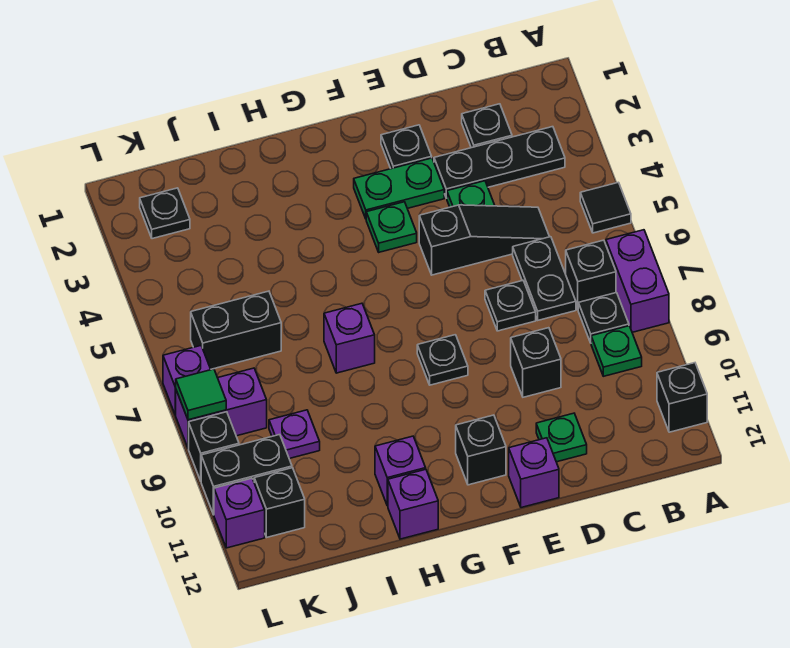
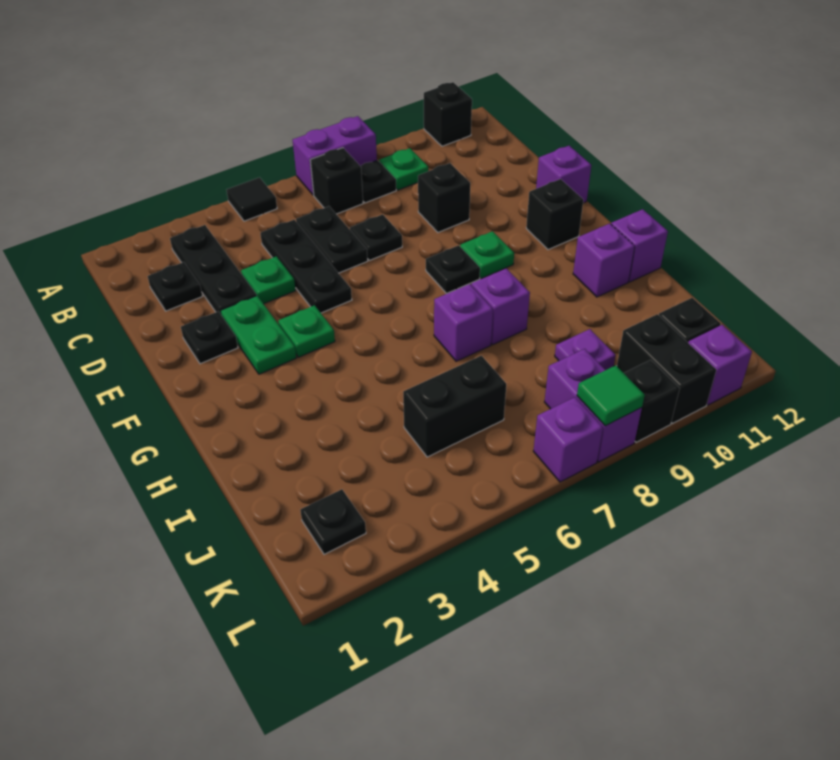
black slope C5:E5 level 1 top E -> black plate C5:E5 level 1
black plate C6:C7 level 1 -> black plate C6:D6 level 1
green plate D11 level 1 -> green plate F9 level 1
none -> purple brick H8 level 1
black brick J6:K6 level 1 -> black brick J5:J6 level 1

